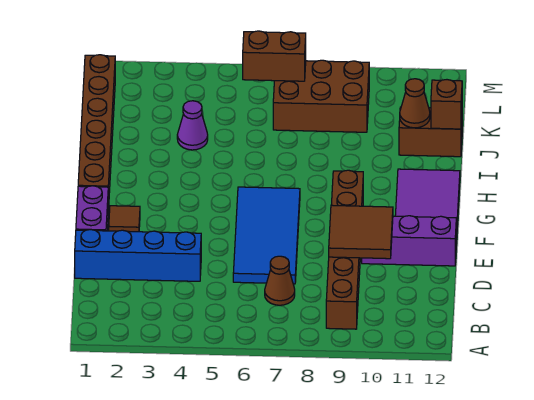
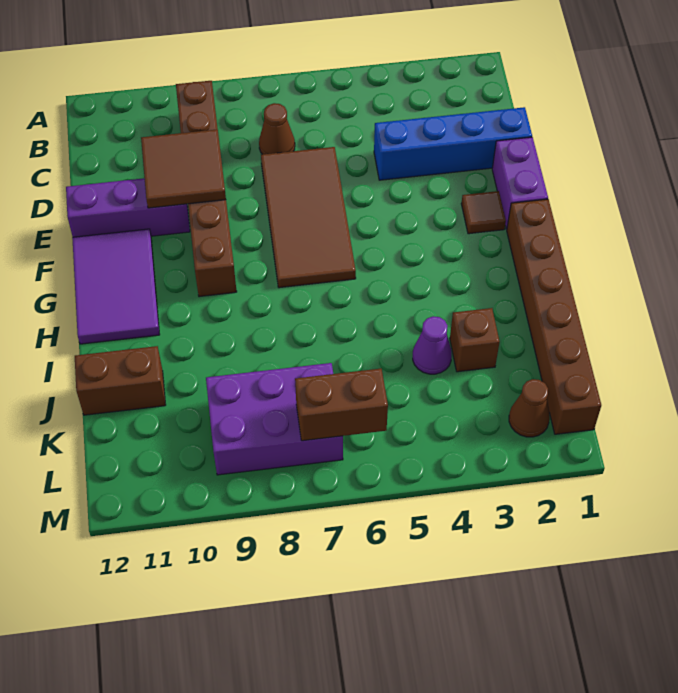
blue tile D6:G7 level 1 -> brown tile D6:G7 level 1
brown cone J11 level 2 -> brown cone L2 level 1
brown brick J12 level 2 -> brown brick J3 level 1
brown brick K7:L9 level 1 -> purple brick K7:L9 level 1

